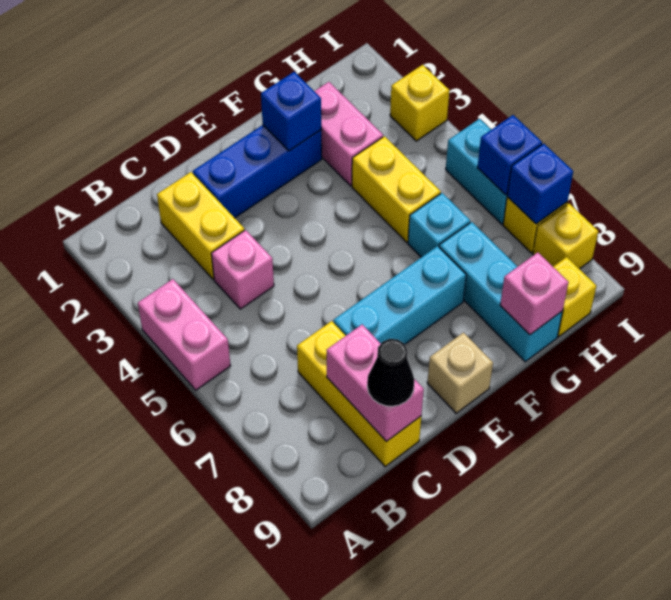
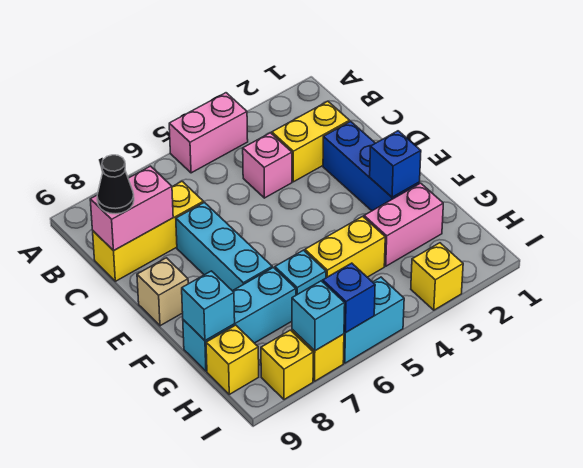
pink brick G9 level 2 -> cyan brick G9 level 2
blue brick I7 level 2 -> cyan brick I7 level 2

